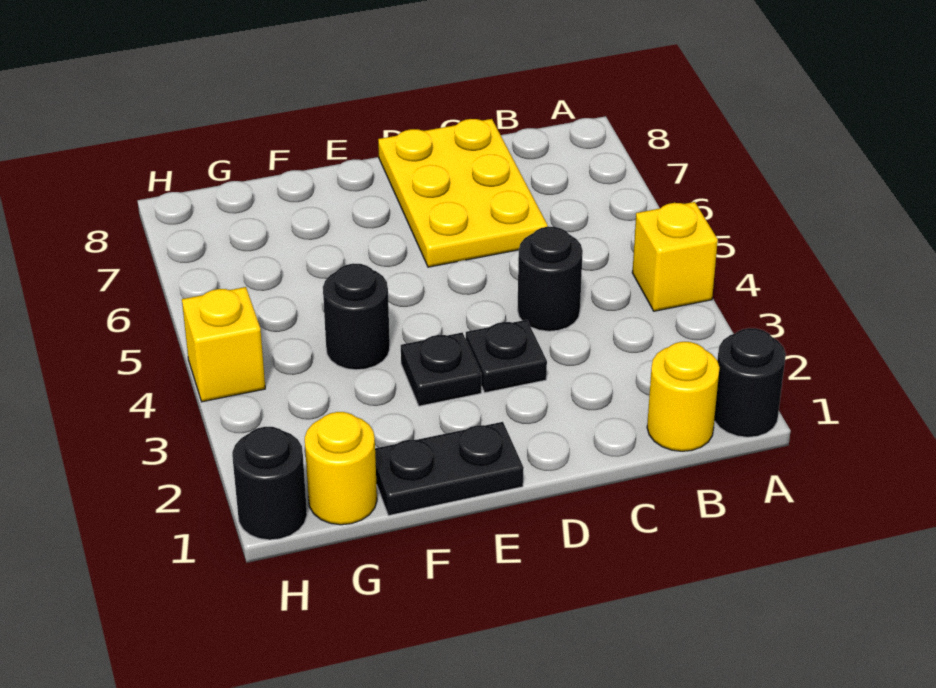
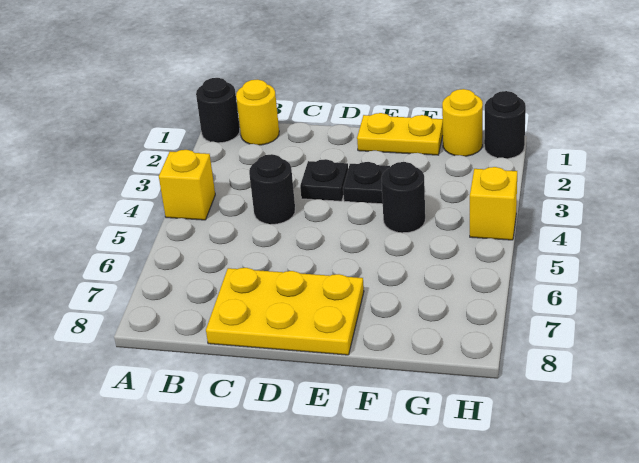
yellow plate C6:D8 level 1 -> yellow plate C7:E8 level 1
black plate E1:F1 level 1 -> yellow plate E1:F1 level 1

